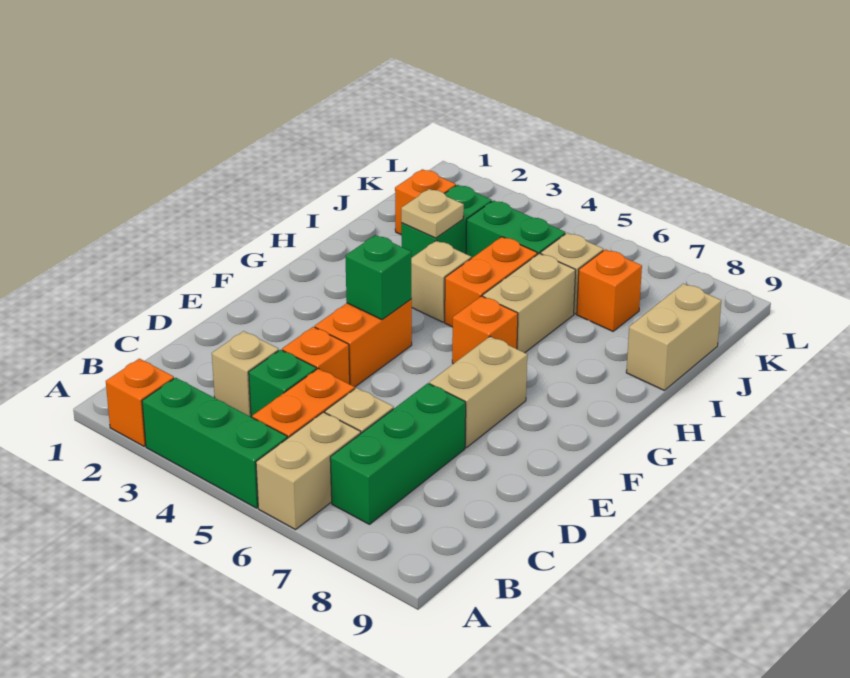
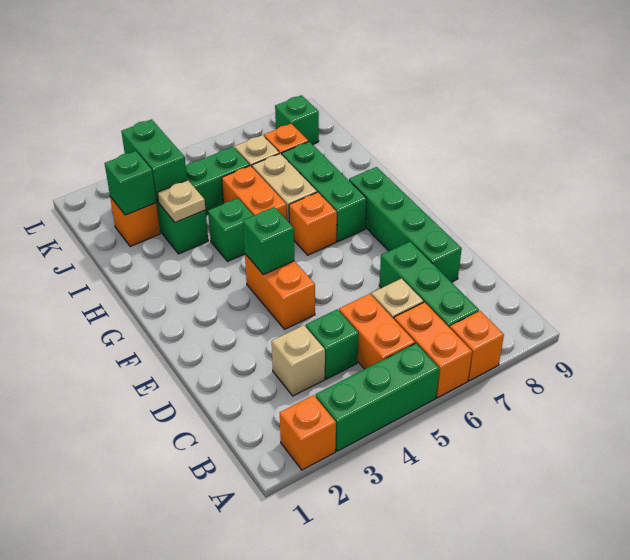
tan brick A6:B6 level 1 -> orange brick A6:B6 level 1
orange brick D4 level 1 -> orange brick A7 level 1
none -> green brick D8:G8 level 1
tan brick E7:F7 level 1 -> none
none -> green brick G7:I7 level 1
tan brick H4 level 1 -> green brick H4 level 1
tan brick I9:J9 level 1 -> none
none -> green brick J2 level 2
none -> green brick J3:K3 level 2
none -> green brick K8 level 1

